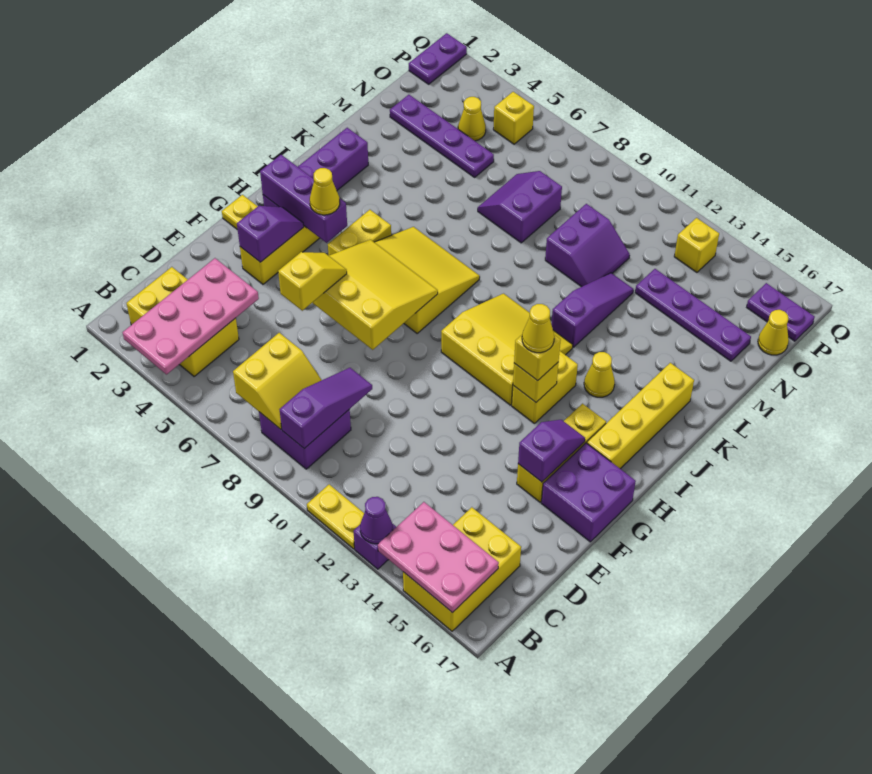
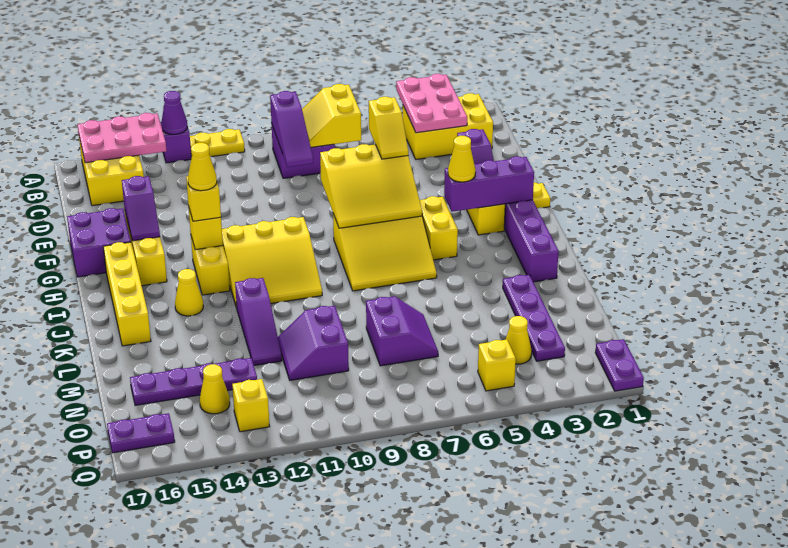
pink plate A3:D4 level 2 -> pink plate A3:C4 level 2
purple plate N2:N5 level 1 -> purple plate L3:O3 level 1
yellow cone O17 level 1 -> yellow cone O14 level 1

